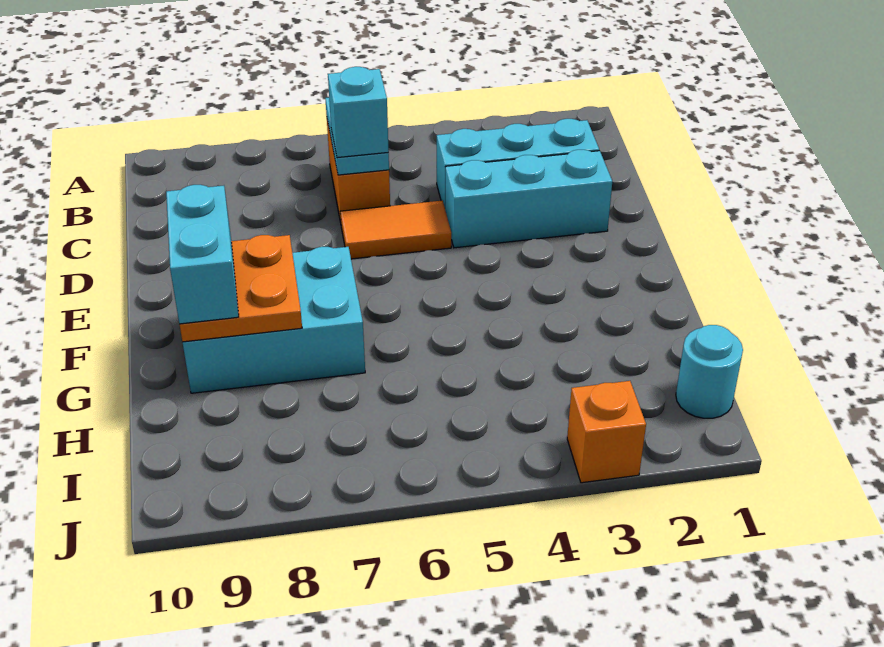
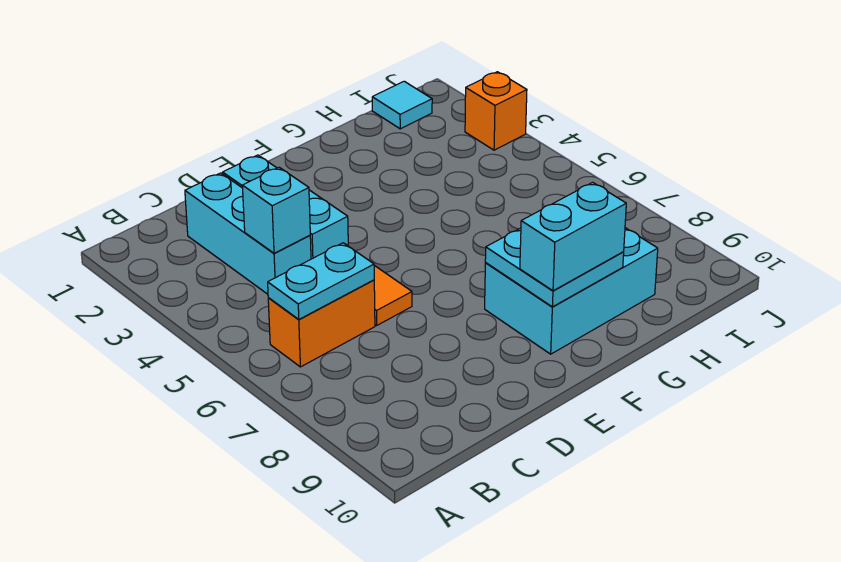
cyan brick C6 level 3 -> cyan brick C4 level 2
cyan brick F7:G9 level 1 -> cyan brick F8:H9 level 1
orange plate F8:G9 level 2 -> cyan plate F8:G9 level 2
cyan round brick I1 level 1 -> cyan tile I1 level 1

